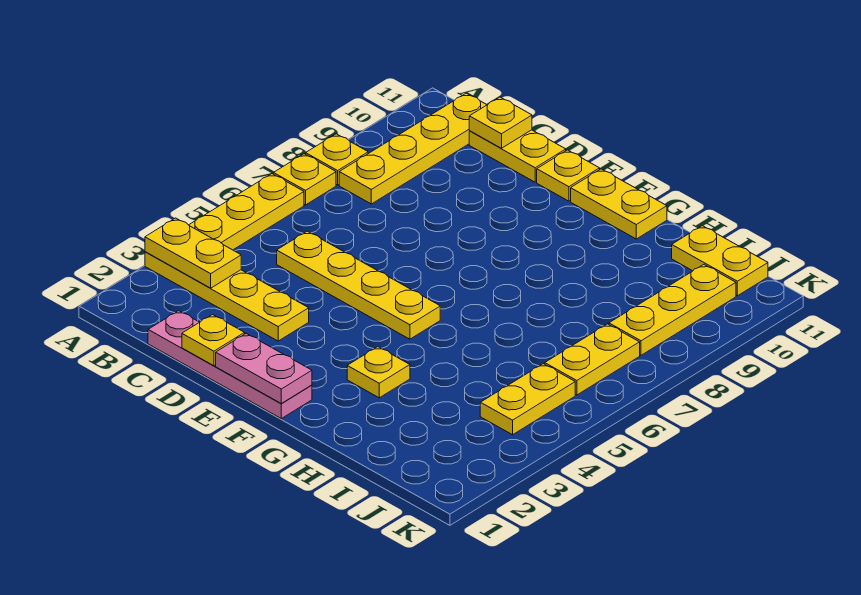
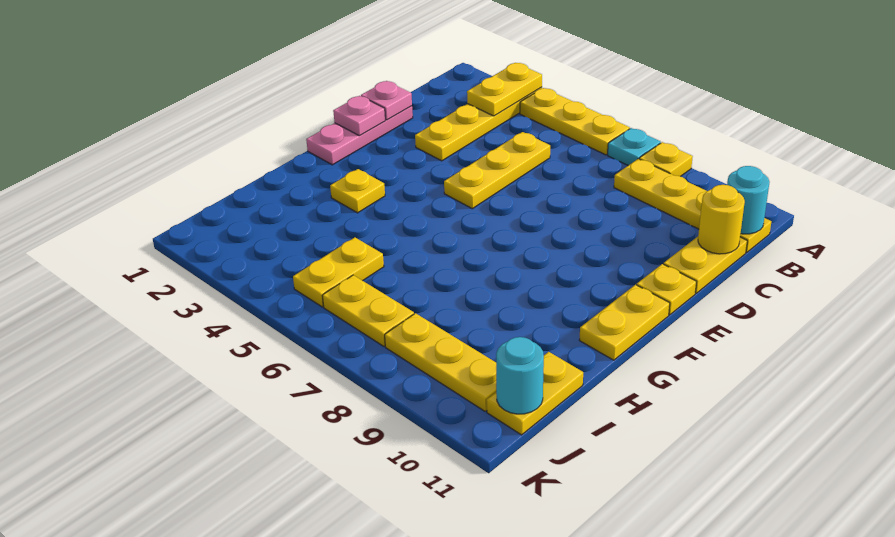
yellow plate A7 level 1 -> cyan plate A7 level 1
none -> cyan round brick B11 level 2
pink plate C1:F1 level 1 -> pink plate D1:F1 level 1
yellow plate C5:F5 level 1 -> yellow plate C5:E5 level 1
yellow plate C11 level 2 -> yellow round brick C11 level 2
yellow plate D1 level 2 -> pink plate D1 level 2
pink plate E1:F1 level 2 -> pink plate E1 level 2
yellow plate J4:J5 level 1 -> yellow plate I5:J5 level 1
none -> cyan round brick J11 level 2

